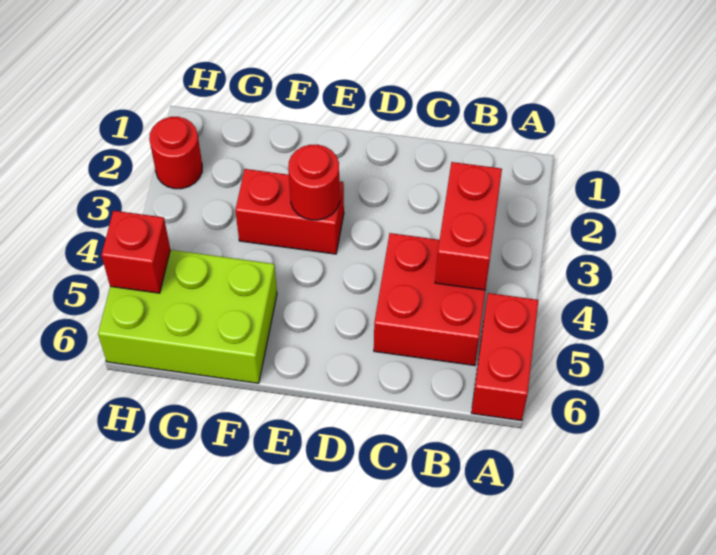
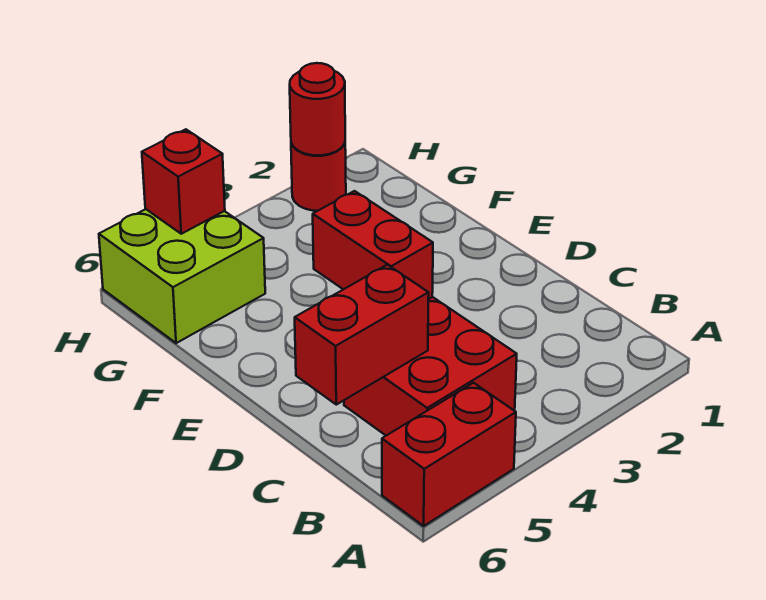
red brick B3:B4 level 2 -> red brick C5:C6 level 2
red round brick E3 level 2 -> red round brick H2 level 2
lime brick F5:H6 level 1 -> lime brick G5:H6 level 1

